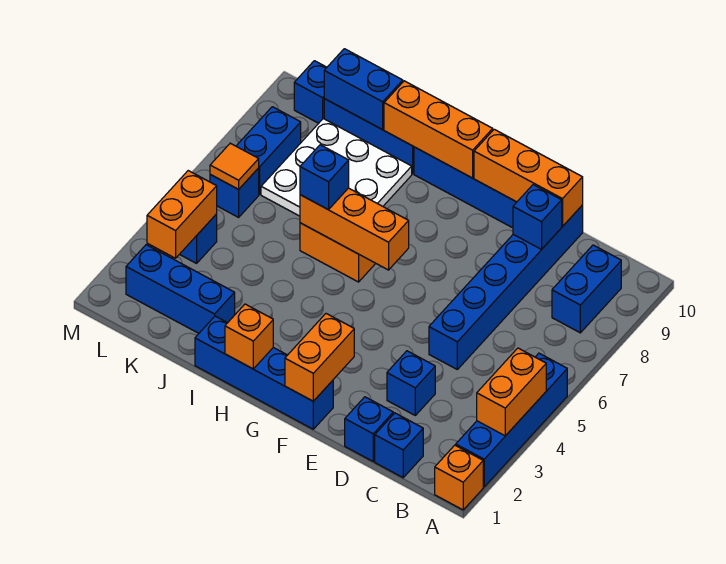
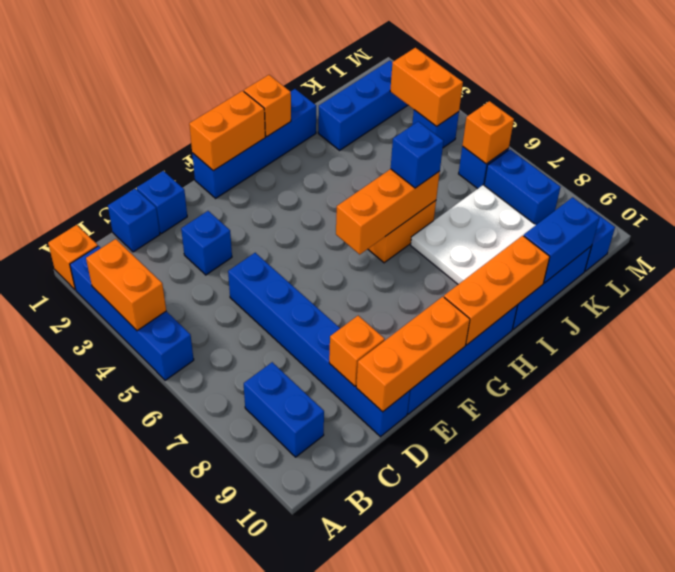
blue brick D9 level 2 -> orange brick D9 level 2
orange brick F1:F2 level 2 -> orange brick F1:G1 level 2
orange tile L6 level 2 -> orange brick L6 level 2

